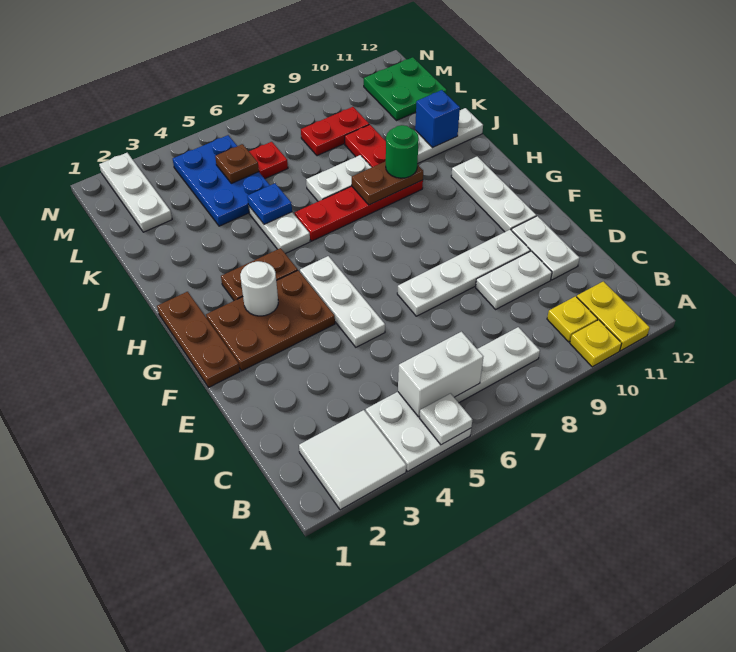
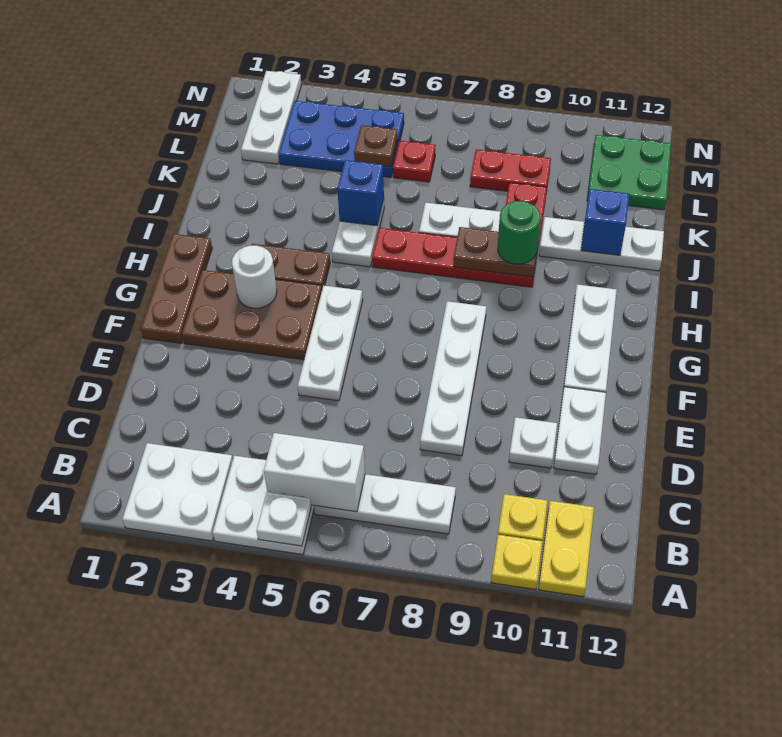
white tile A2:B3 level 1 -> white plate A2:B3 level 1
white plate D9:D10 level 1 -> white plate D10 level 1
white plate E7:E10 level 1 -> white plate D8:G8 level 1
blue plate J5 level 2 -> blue brick J5 level 2
blue plate K4:M5 level 1 -> blue plate L3:M5 level 1

